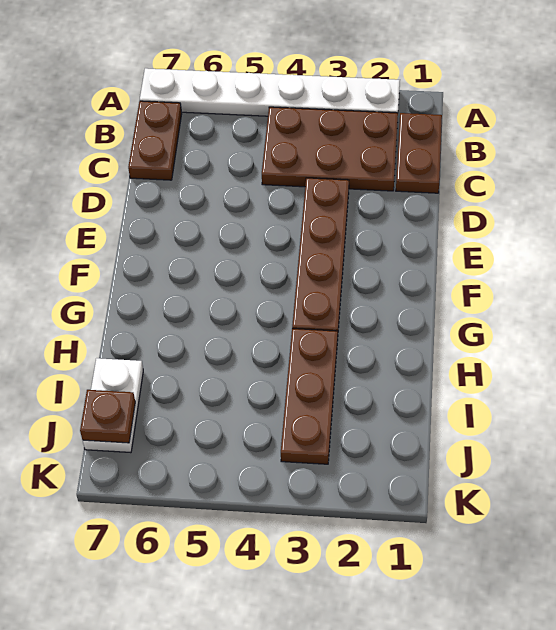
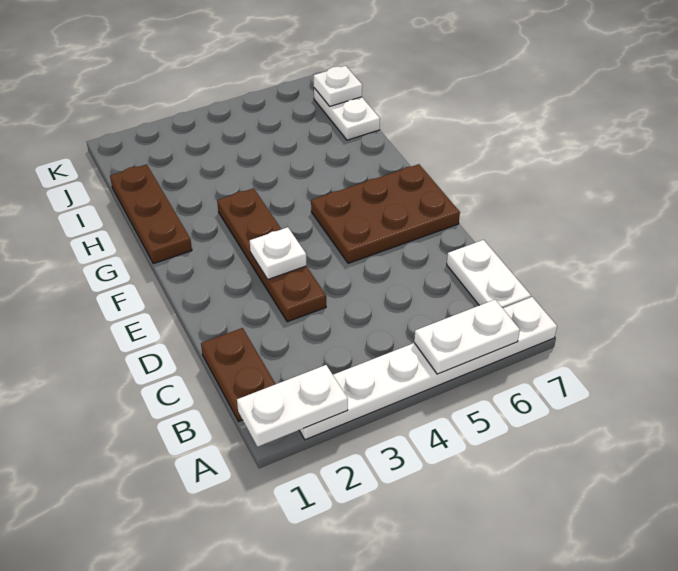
none -> white plate A1:A2 level 2
none -> white plate A5:A6 level 2
brown plate B2:C4 level 1 -> brown plate E5:F7 level 1
brown plate B7:C7 level 1 -> white plate B7:C7 level 1
none -> white plate E3 level 2
brown plate H3:J3 level 1 -> brown plate G1:I1 level 1
brown plate J7 level 2 -> white plate J7 level 2

